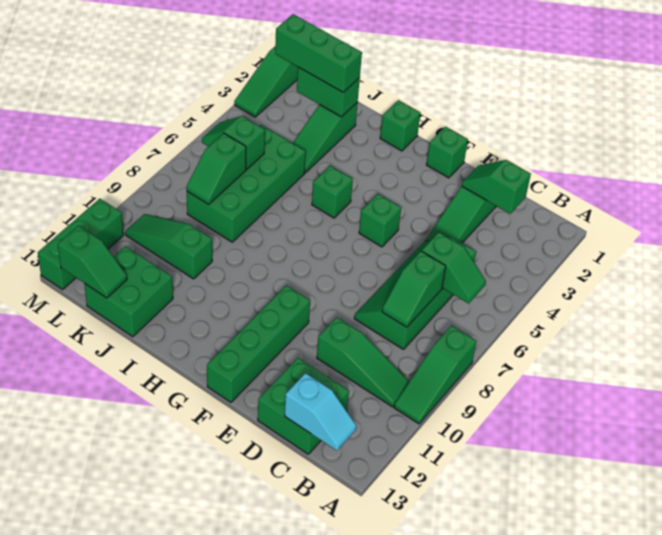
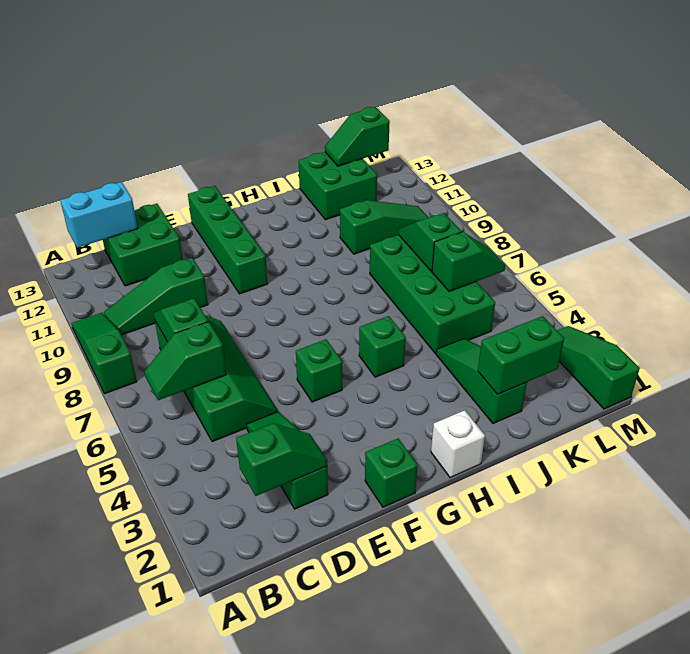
cyan slope B13:C13 level 2 top C -> cyan brick B13:C13 level 2
green brick H1 level 1 -> white brick H1 level 1
green brick J2:L2 level 3 -> none
green brick M11:M13 level 1 -> none

